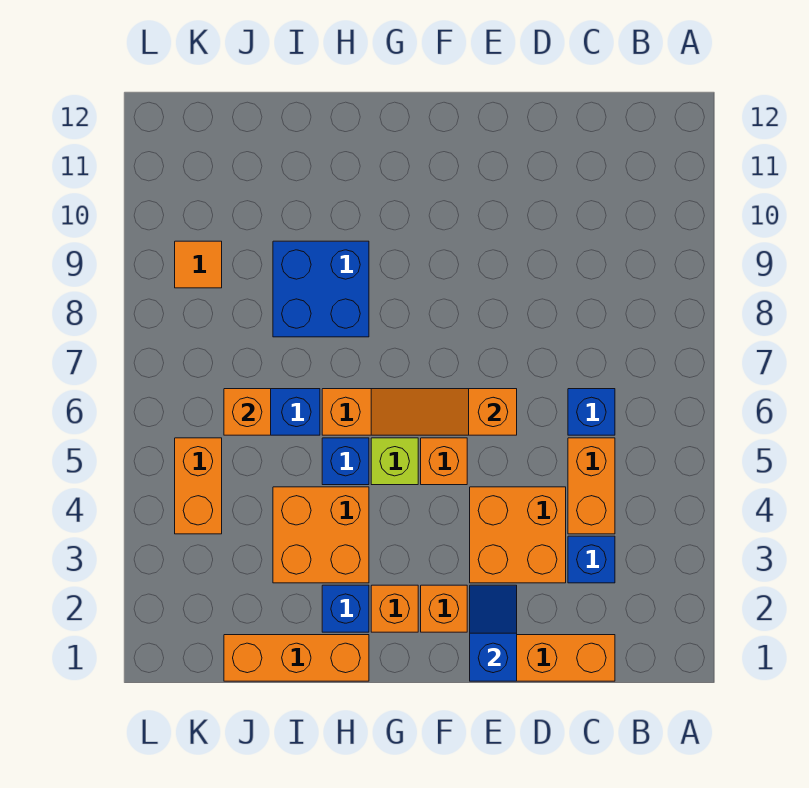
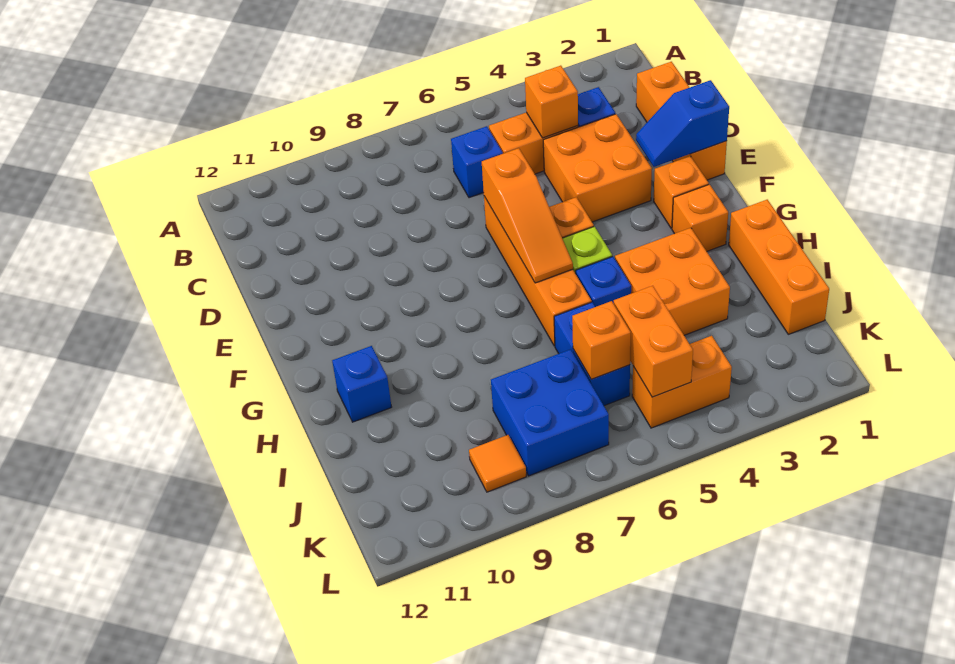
none -> orange brick C4 level 2
blue brick H2 level 1 -> blue brick H11 level 1
blue brick H8:I9 level 1 -> blue brick J7:K8 level 1
none -> orange brick J5:K5 level 2

